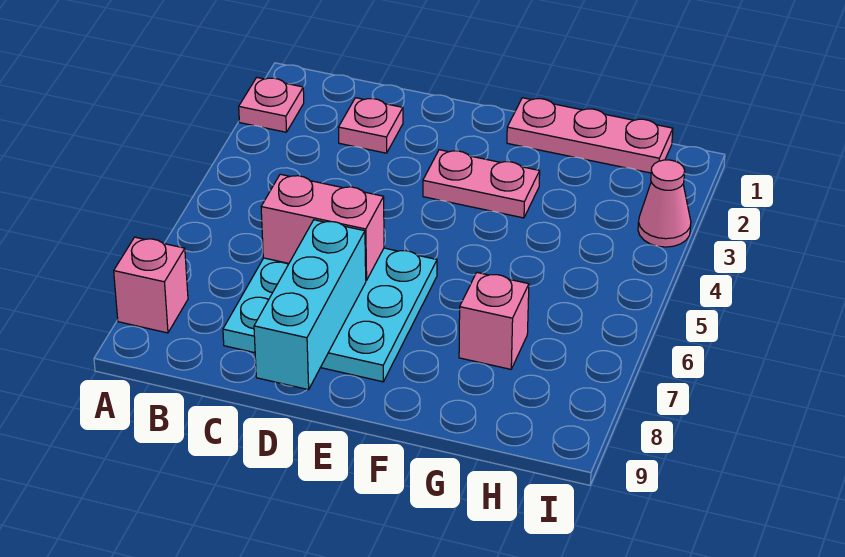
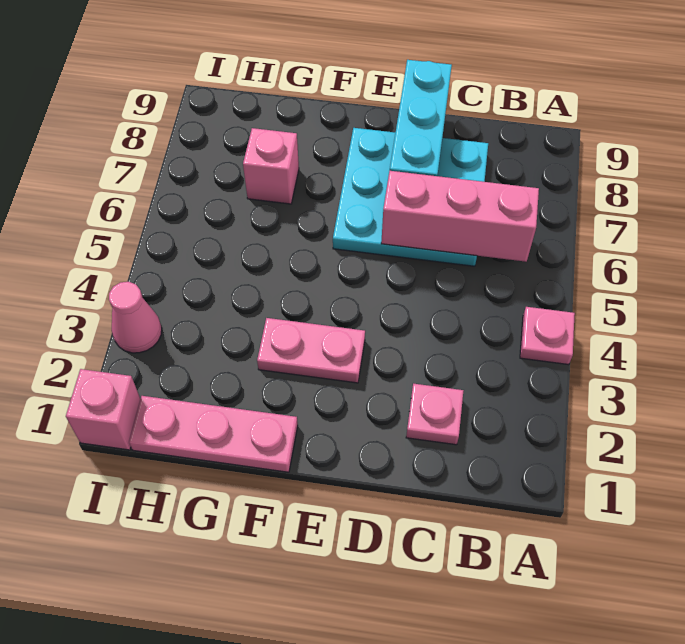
pink plate A2 level 1 -> pink plate A4 level 1
pink brick A8 level 1 -> pink brick I1 level 1
pink brick C6:D6 level 2 -> pink brick B6:D6 level 2

